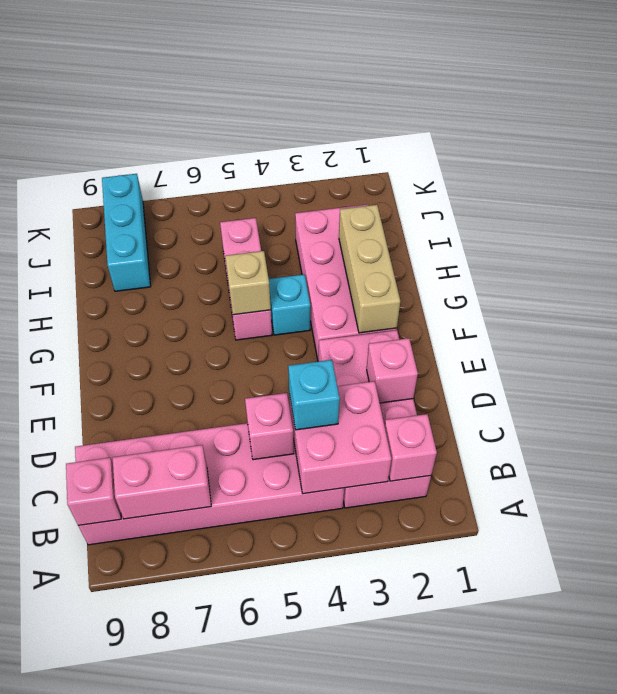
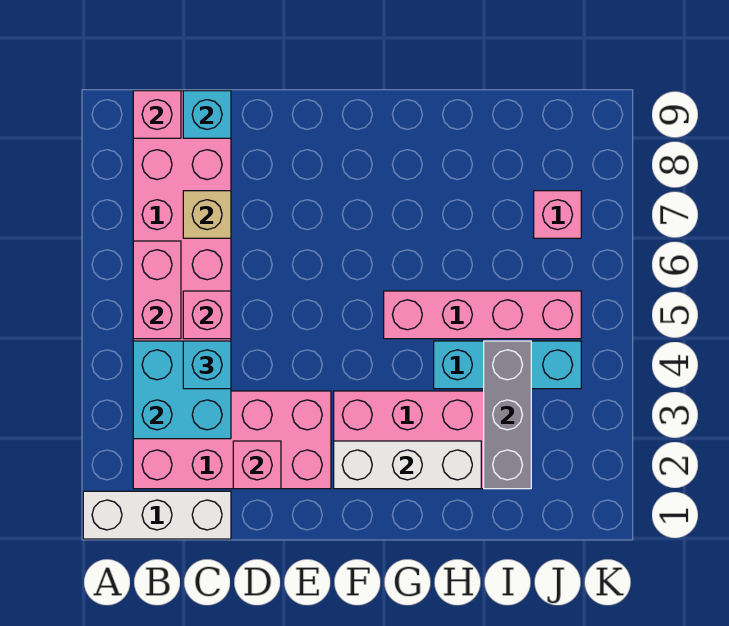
none -> white brick A1:C1 level 1
pink brick B2 level 2 -> pink brick J7 level 1
pink brick B3:C4 level 2 -> cyan brick B3:C4 level 2
pink brick B7:B8 level 2 -> pink brick B5:B6 level 2
tan brick F2:H2 level 2 -> white brick F2:H2 level 2
cyan brick G4 level 1 -> cyan brick C9 level 2
pink brick G5:I5 level 1 -> pink brick G5:J5 level 1
tan brick G5 level 2 -> tan brick C7 level 2
none -> grey brick I2:I4 level 2
cyan brick I8:K8 level 1 -> cyan brick H4:J4 level 1

